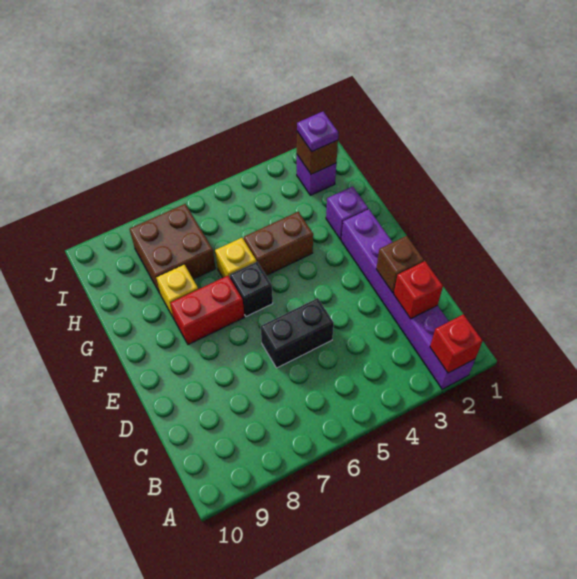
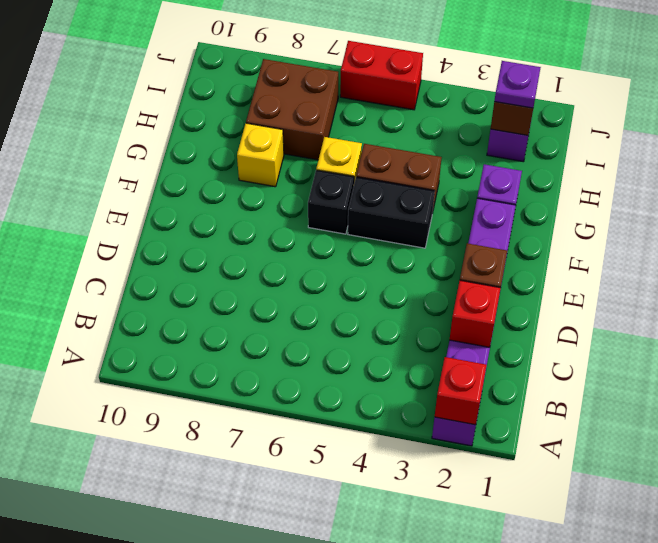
black brick D5:D6 level 1 -> black brick F4:F5 level 1
red brick F7:F8 level 1 -> red brick J5:J6 level 1

